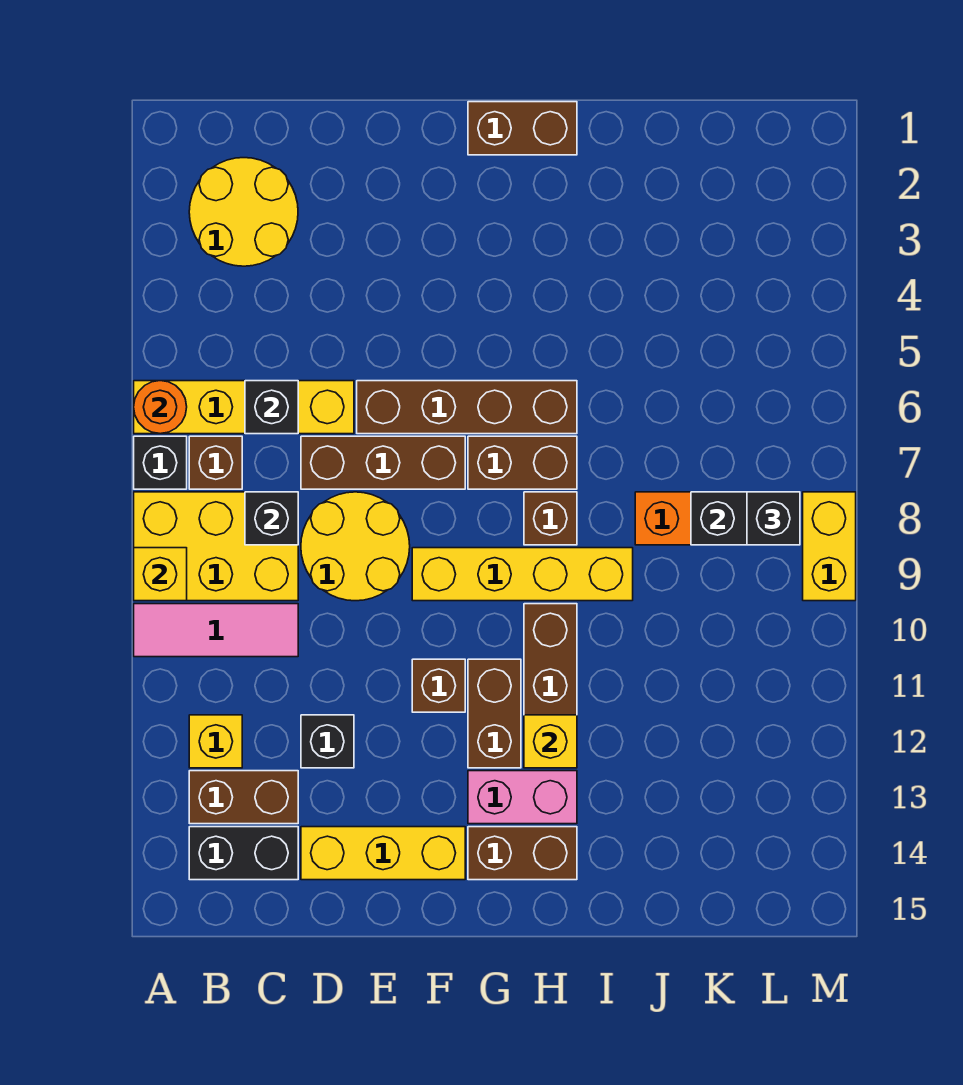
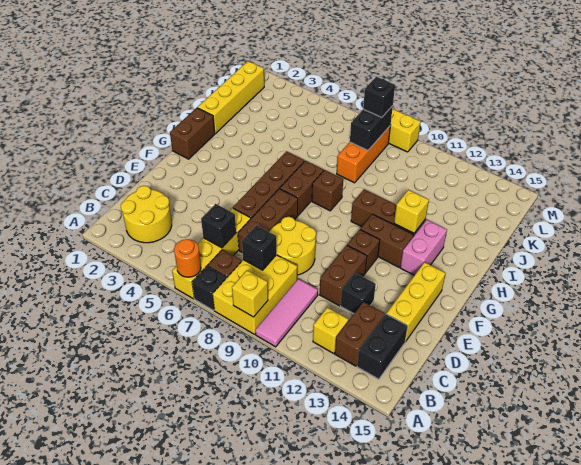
yellow brick F9:I9 level 1 -> yellow brick I1:L1 level 1
brown brick G14:H14 level 1 -> brown brick D11:E11 level 1

